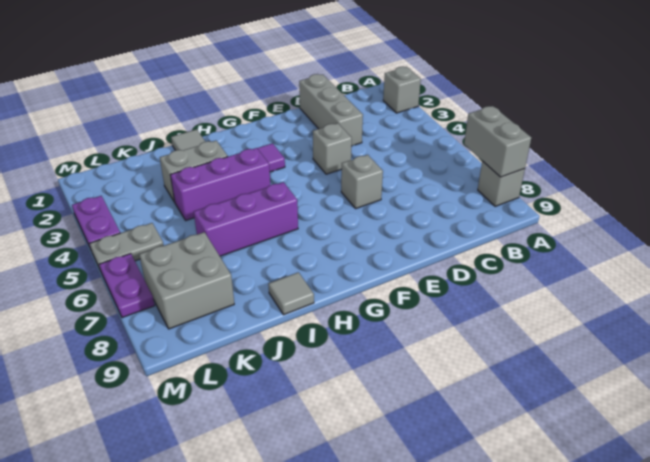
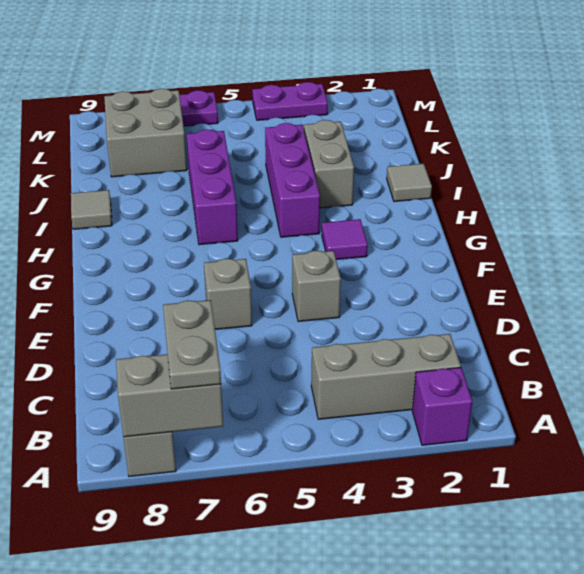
grey brick A2 level 1 -> purple brick A2 level 1
grey brick D1:D3 level 1 -> grey brick B2:B4 level 1
grey plate L5:M5 level 1 -> grey plate A7:B7 level 3

